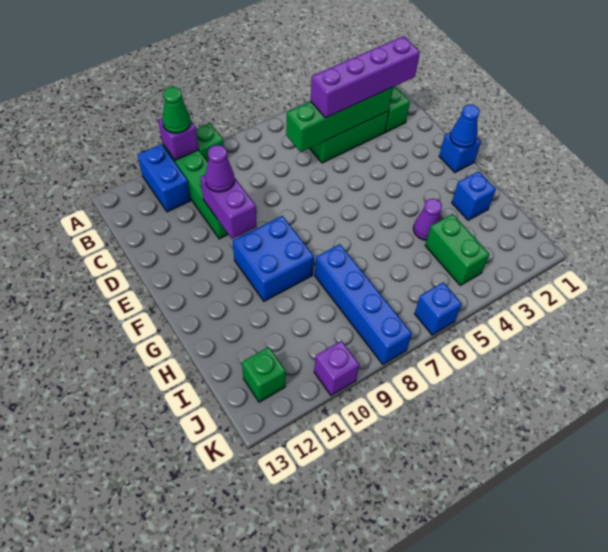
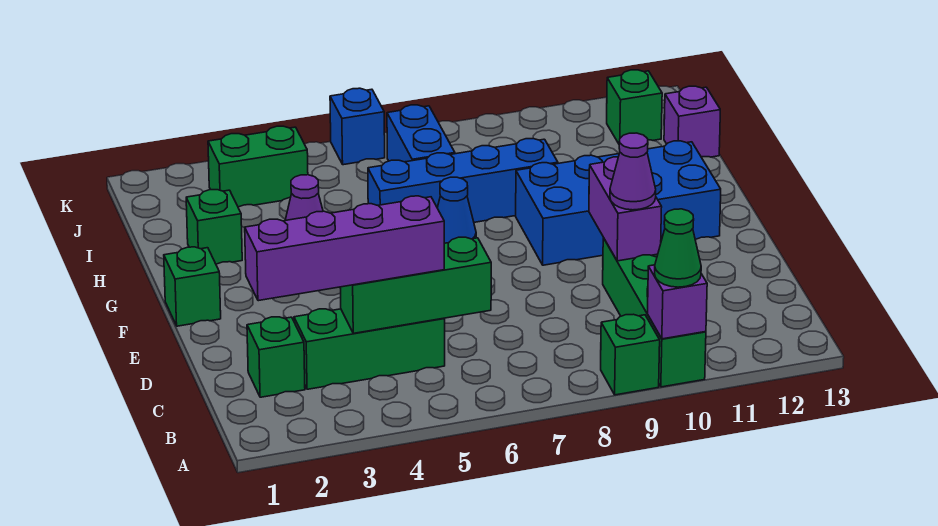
blue brick A11:B11 level 1 -> blue brick I7:J7 level 1
green brick C3:C6 level 2 -> green brick C4:C6 level 2
blue brick F1 level 1 -> green brick F1 level 1
blue cone F1 level 2 -> blue cone G7 level 1
blue brick F9:G10 level 1 -> blue brick F9:G12 level 1
blue brick H2 level 1 -> green brick H2 level 1
blue brick H8:K8 level 1 -> blue brick H6:H9 level 1
green brick I4:J4 level 1 -> green brick J3:J4 level 1
purple brick K10 level 1 -> purple brick I13 level 1

